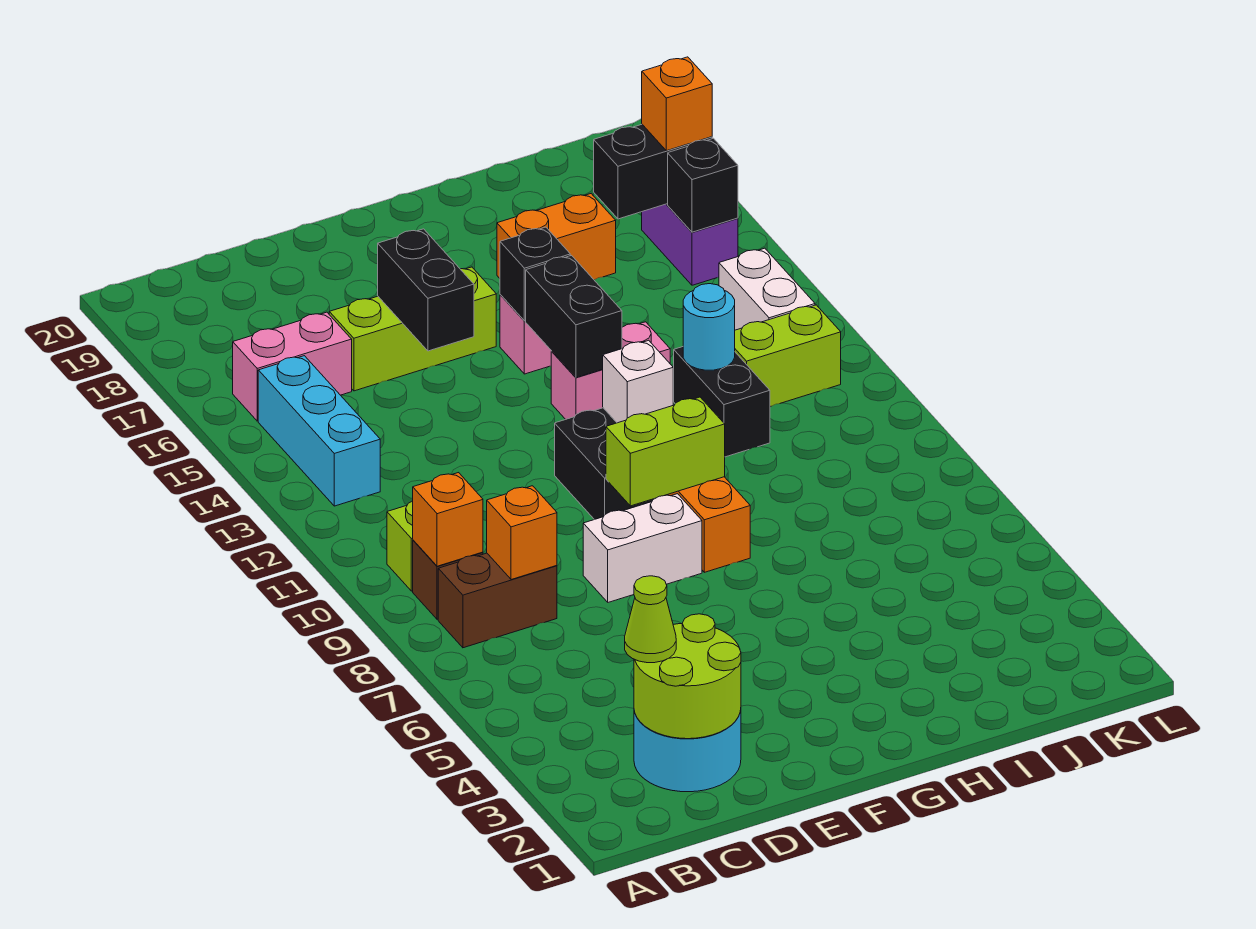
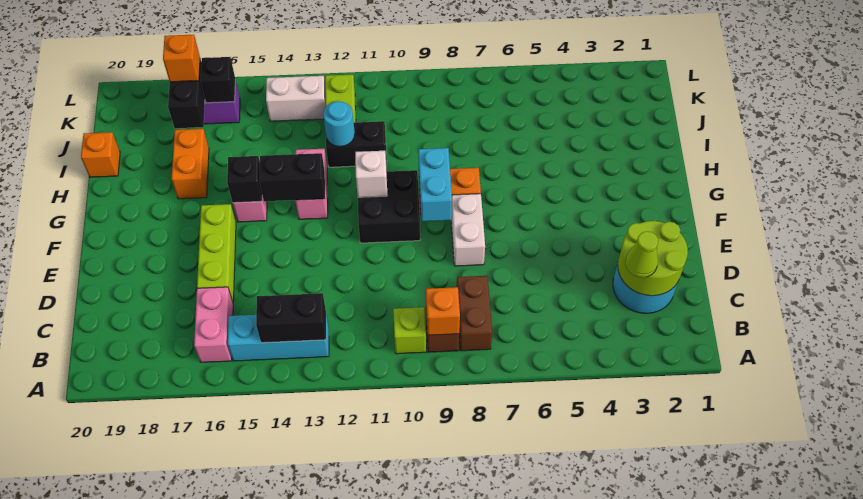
orange brick C8 level 2 -> orange brick I20 level 1
black brick E15:E16 level 2 -> black brick B13:B14 level 2
lime brick F9:G9 level 2 -> cyan brick F9:G9 level 2

